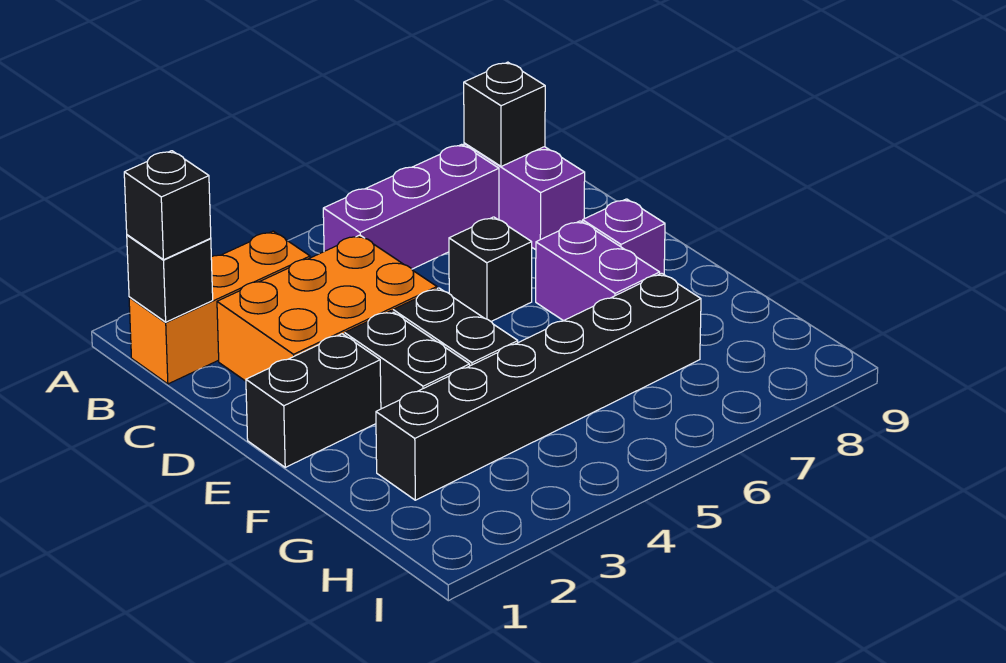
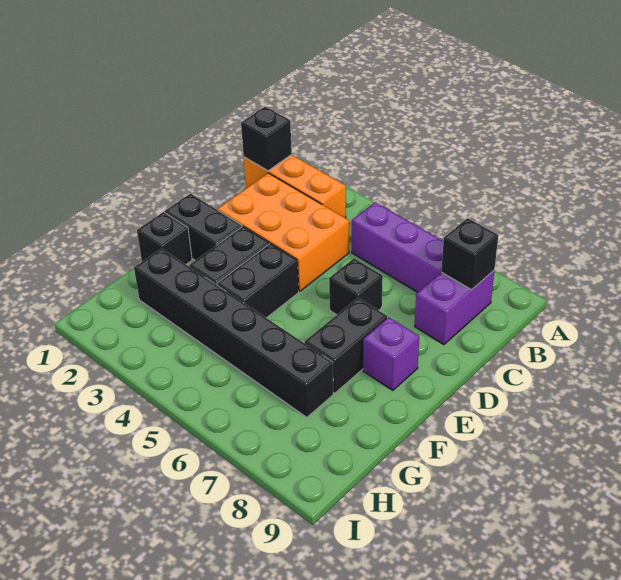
black brick B1 level 3 -> black brick F1 level 1
purple brick E7:F7 level 1 -> black brick E7:F7 level 1

